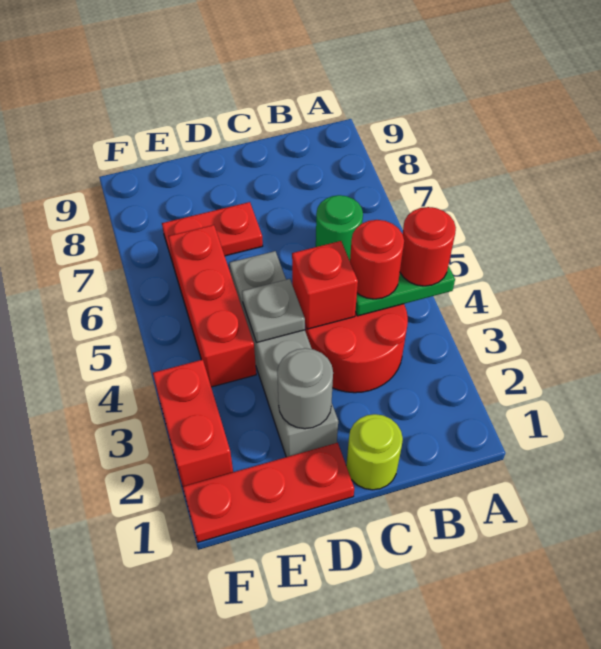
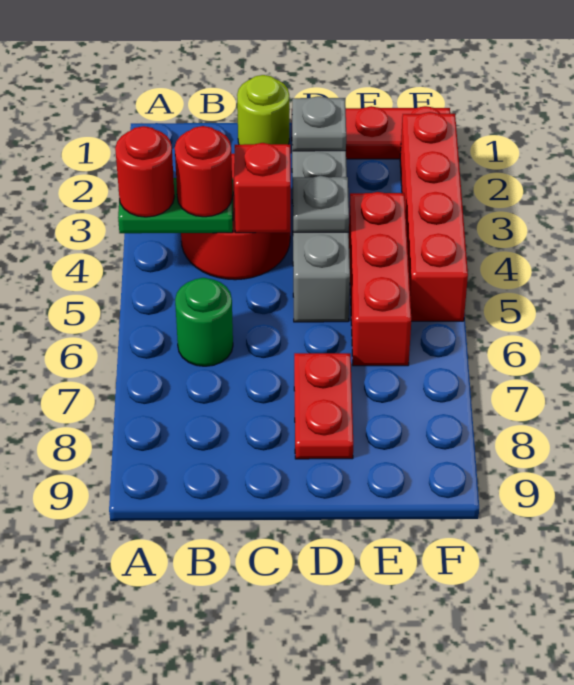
grey round brick D2 level 2 -> grey plate D2 level 2
red plate D7:E7 level 1 -> red plate D7:D8 level 1
red brick F2:F3 level 1 -> red brick F2:F5 level 1

